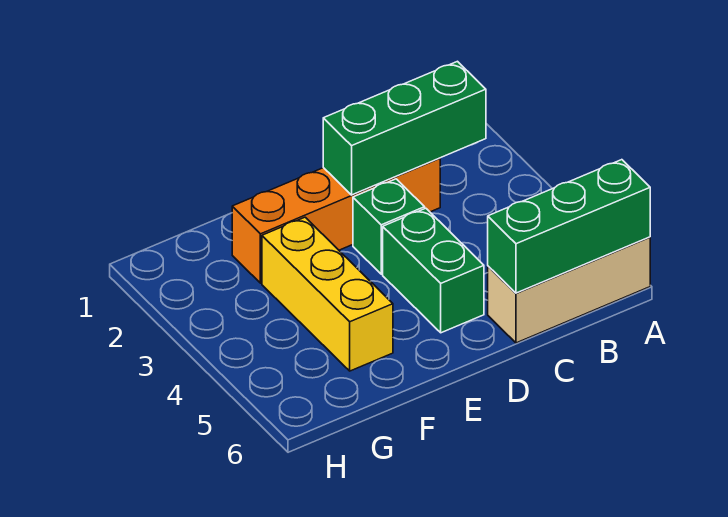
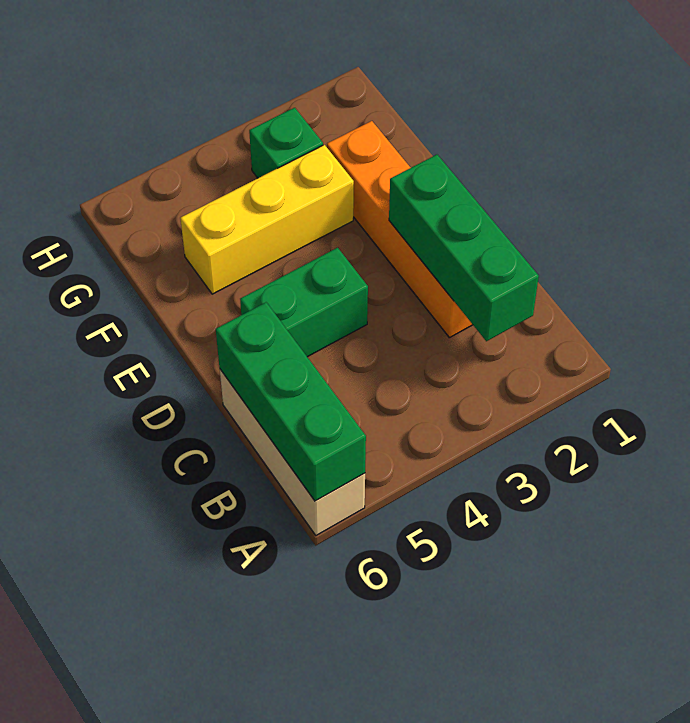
green brick D3 level 1 -> green brick G3 level 1

